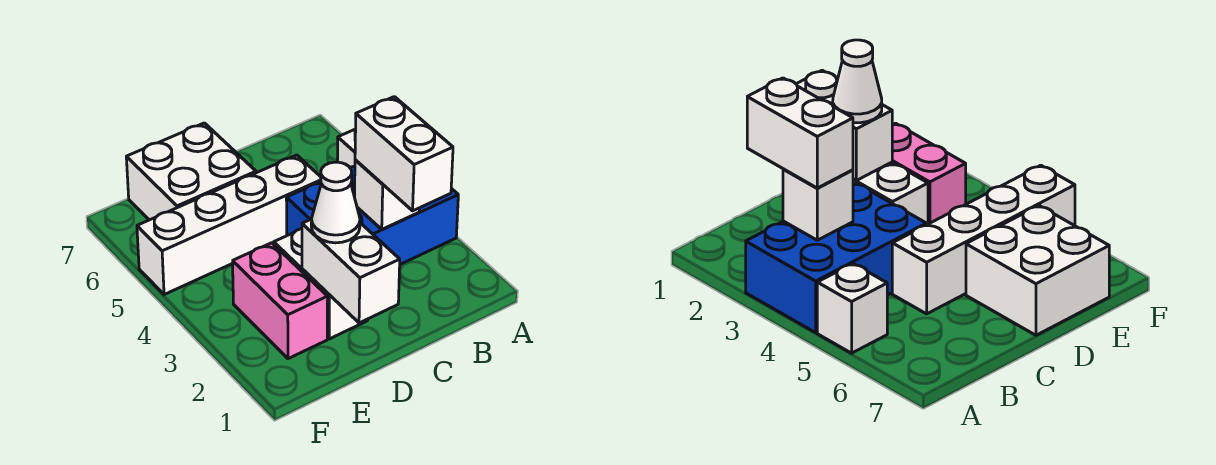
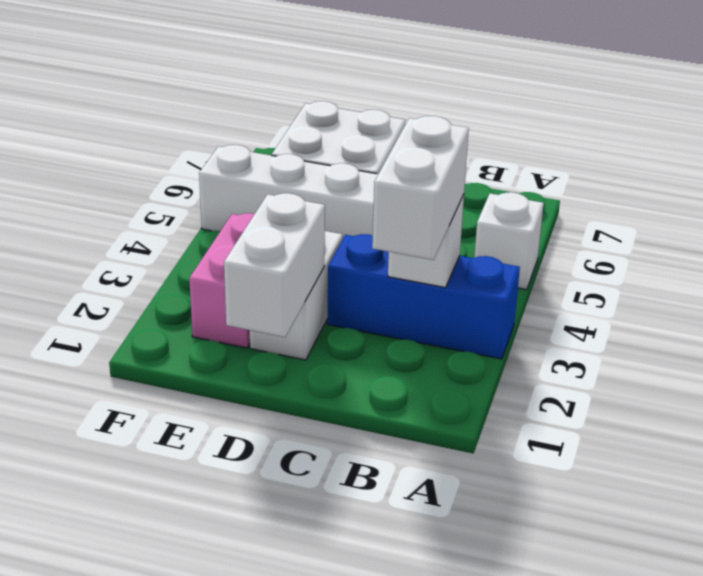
blue brick A3:C4 level 1 -> blue brick A3:C3 level 1
white cone D2 level 3 -> none

